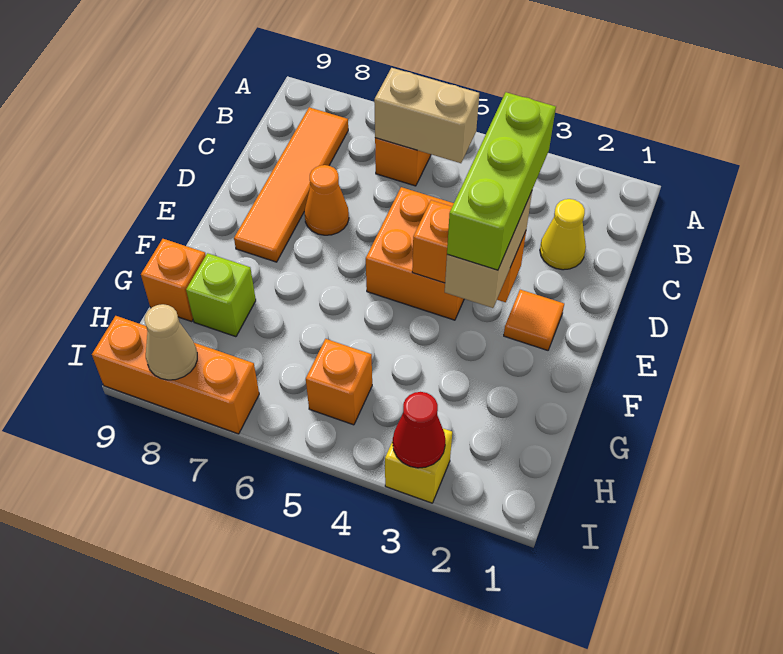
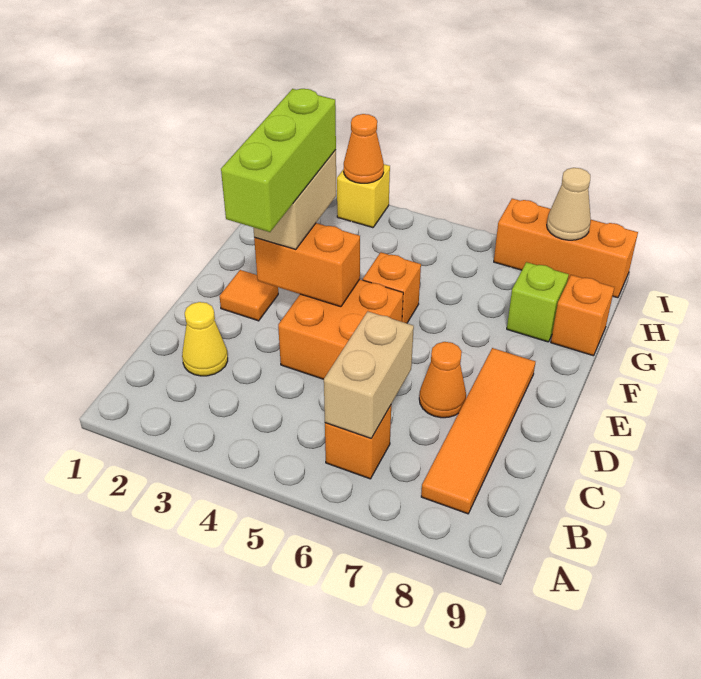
tan brick B5:B6 level 2 -> tan brick B6:C6 level 2
orange brick H5 level 1 -> orange brick F5 level 1
red cone I3 level 2 -> orange cone I3 level 2

